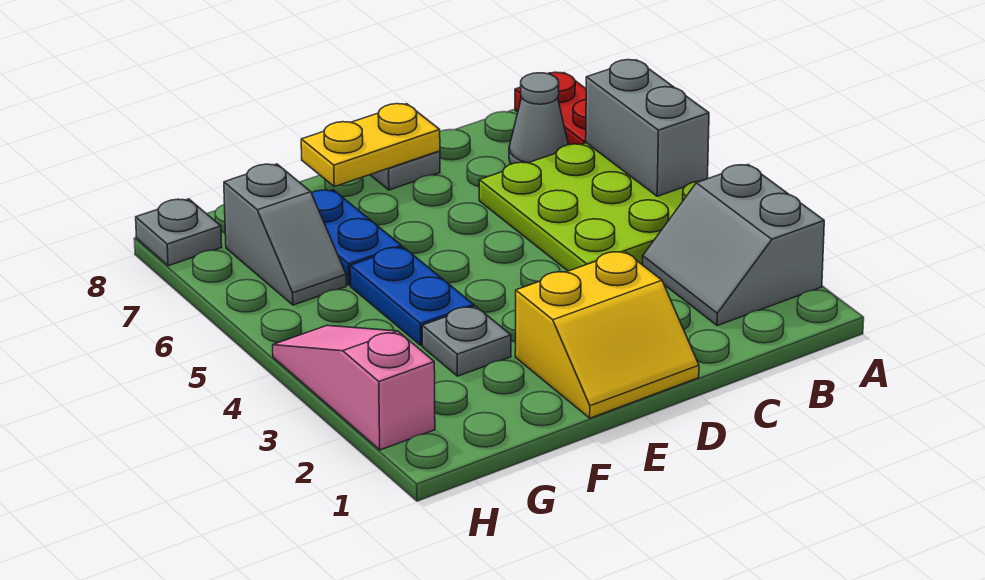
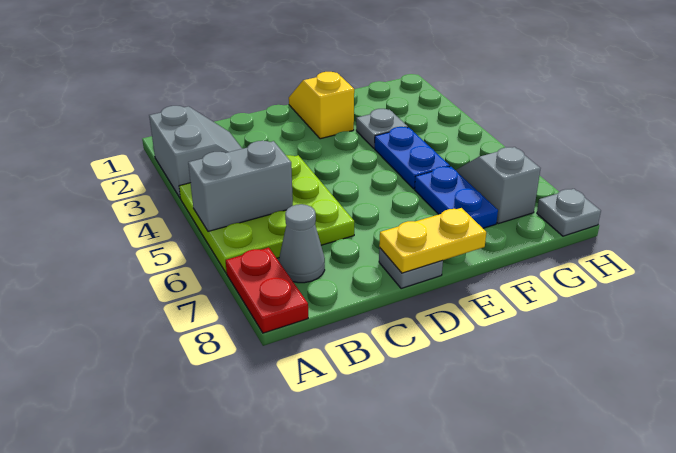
grey brick A5:A6 level 2 -> grey brick A5:B5 level 2
yellow slope D1:E2 level 1 top 2 -> yellow slope E1:E2 level 1 top 2
pink slope H2:H4 level 1 top 2 -> none

